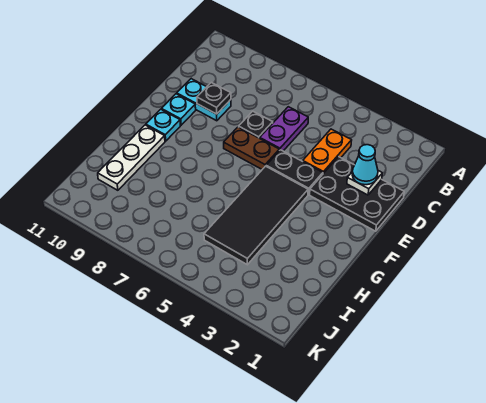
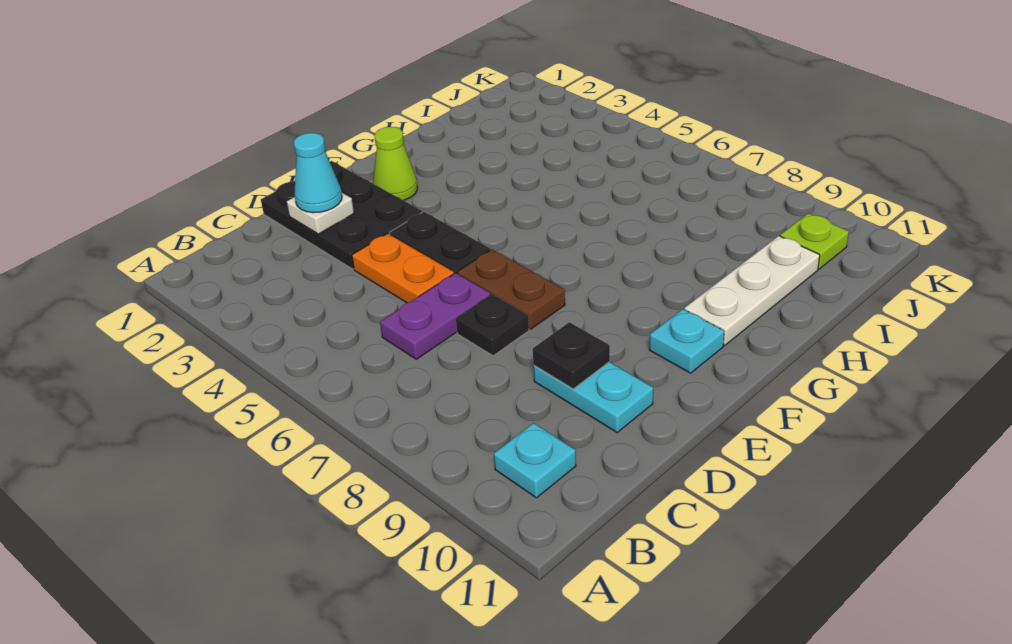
orange plate C4:D4 level 1 -> orange plate D4:D5 level 1
cyan plate E10 level 1 -> cyan plate B10 level 1
none -> lime cone F2 level 1
black tile F4:I5 level 1 -> none
none -> lime plate J10 level 1

